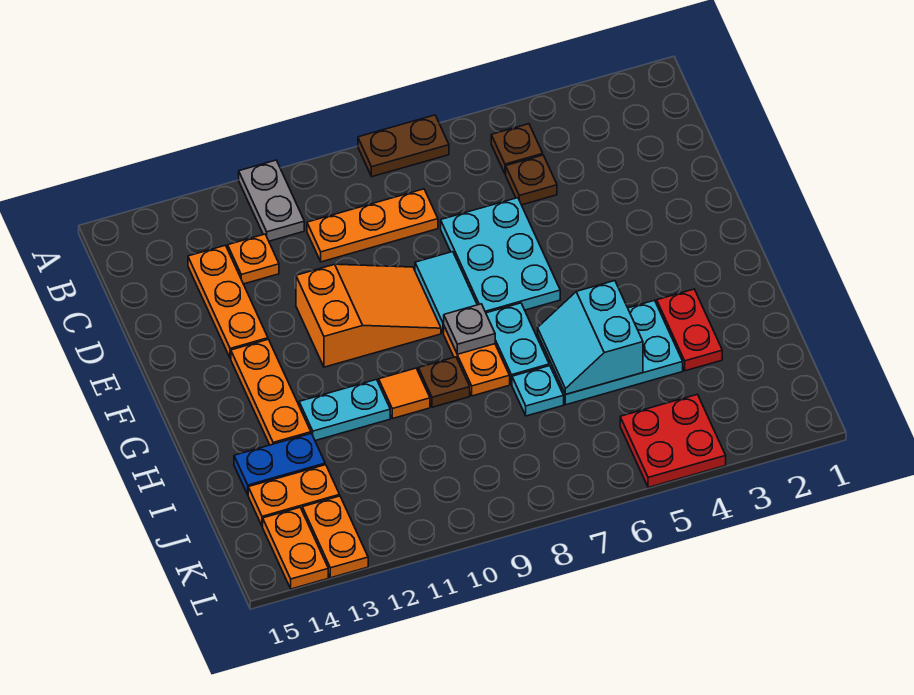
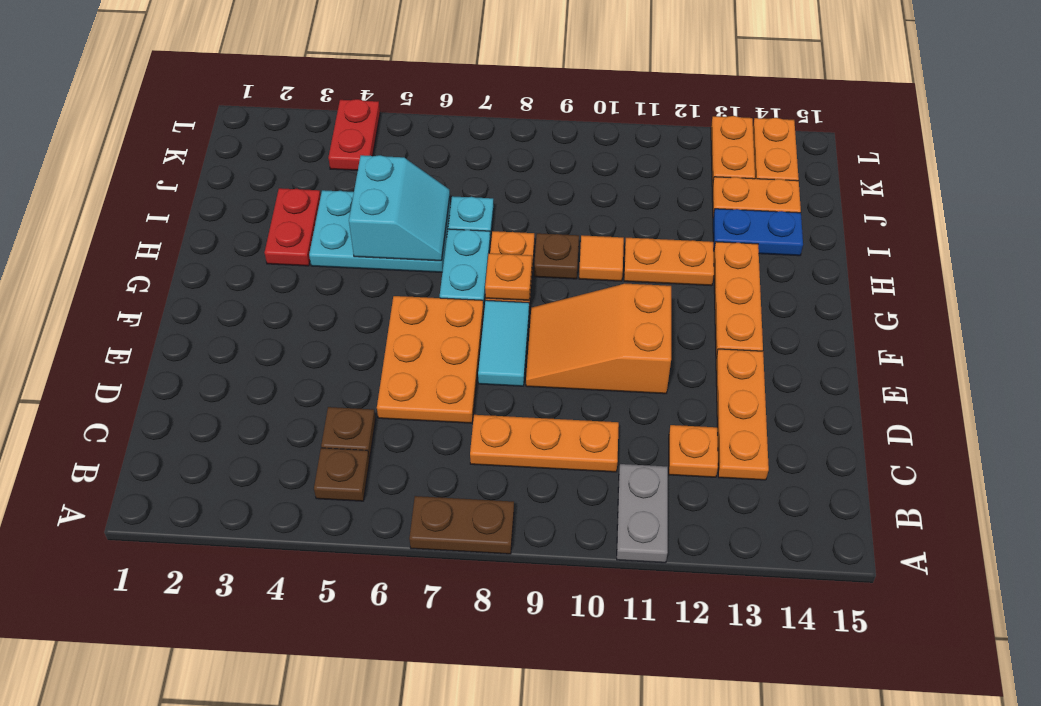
cyan plate D6:F7 level 1 -> orange plate D6:F7 level 1
grey plate G8 level 2 -> orange plate G8 level 2
cyan plate H11:H12 level 1 -> orange plate H11:H12 level 1
red plate K4:L5 level 1 -> red plate K4:L4 level 1

